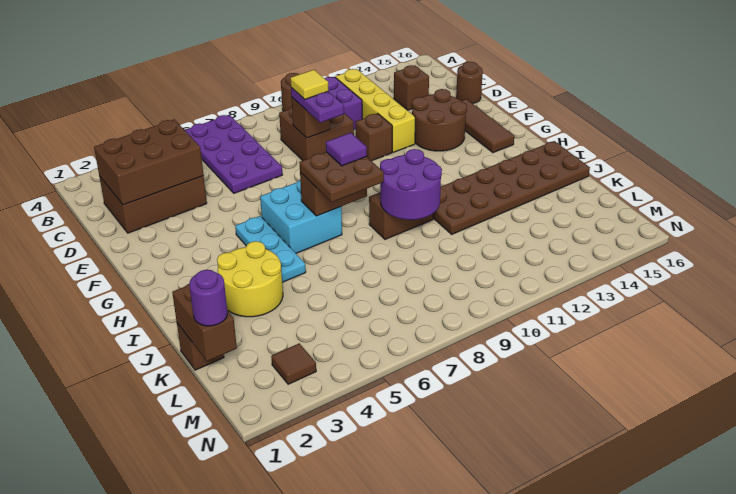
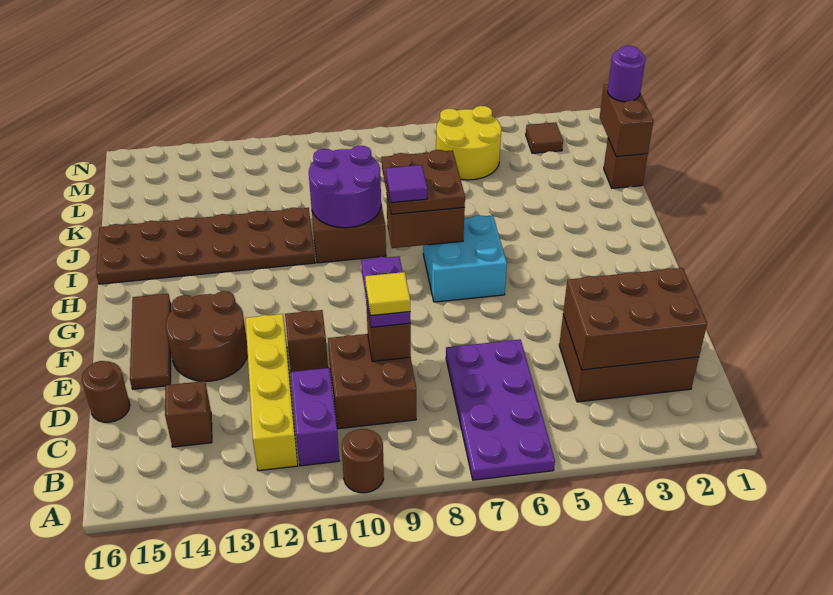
cyan plate G5:I5 level 1 -> none
yellow round brick I3:J4 level 1 -> yellow round brick L5:M6 level 1

